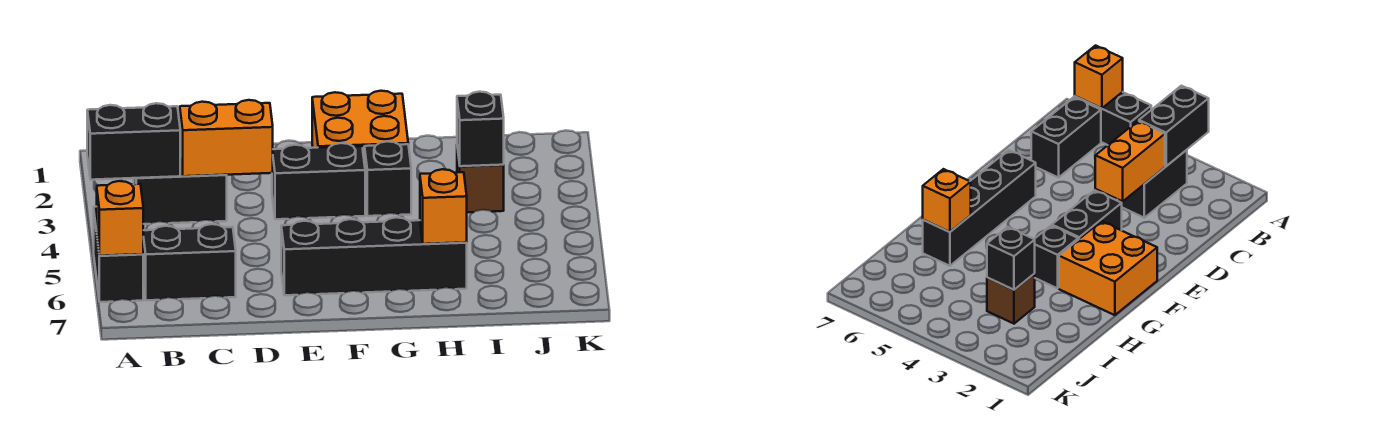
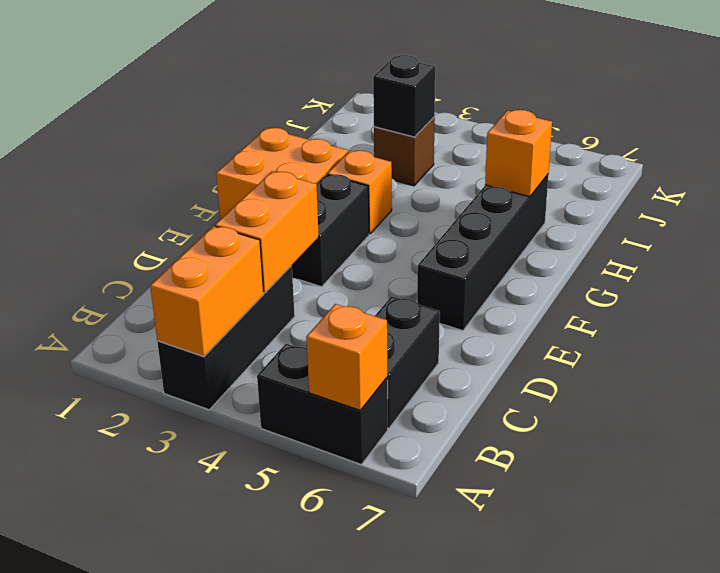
black brick A3:B3 level 2 -> orange brick A3:B3 level 2
black brick B3:C3 level 1 -> black brick A3:C3 level 1
black brick G3 level 1 -> orange brick G3 level 1

